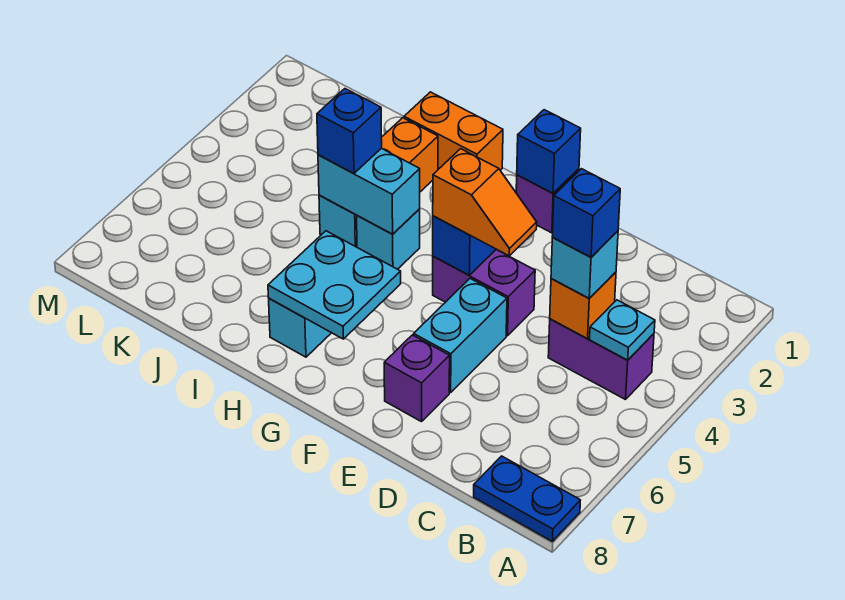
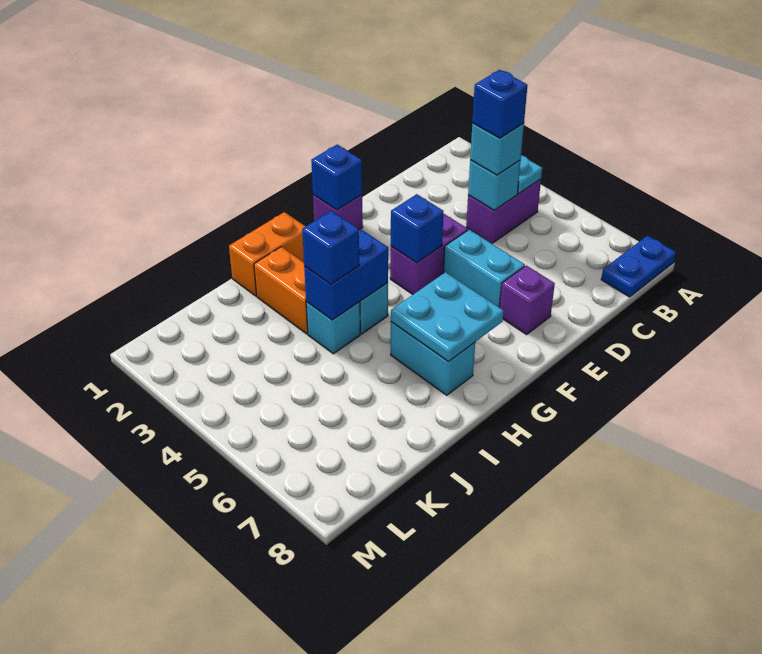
orange brick C4 level 2 -> cyan brick C4 level 2
orange slope E4:F4 level 3 top F -> none
cyan brick H4:I4 level 2 -> blue brick H4:I4 level 2

